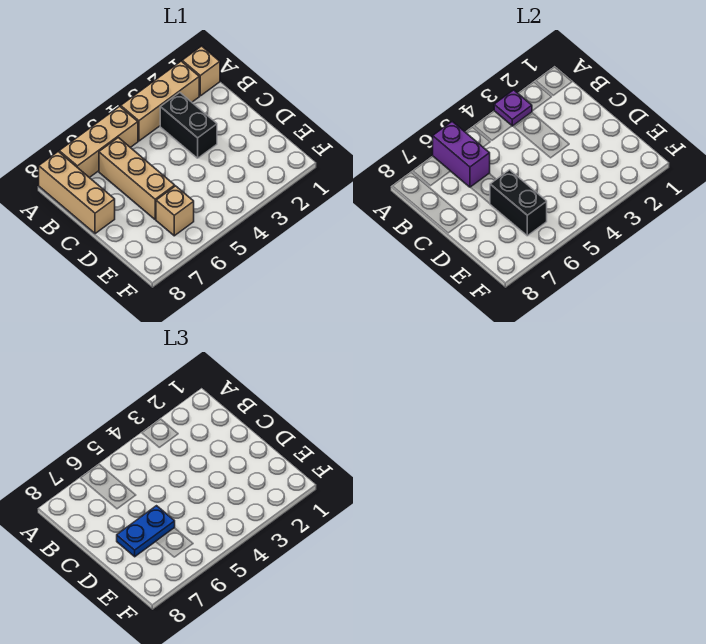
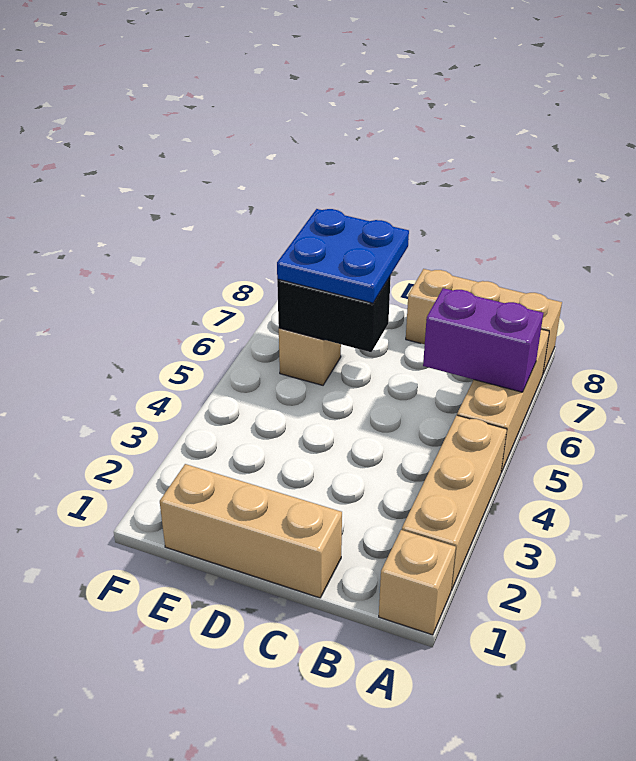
purple plate A3 level 2 -> none
black brick B3:C3 level 1 -> none
tan brick B6:D6 level 1 -> tan brick C1:E1 level 1
blue plate D6:D7 level 3 -> blue plate D6:E7 level 3

